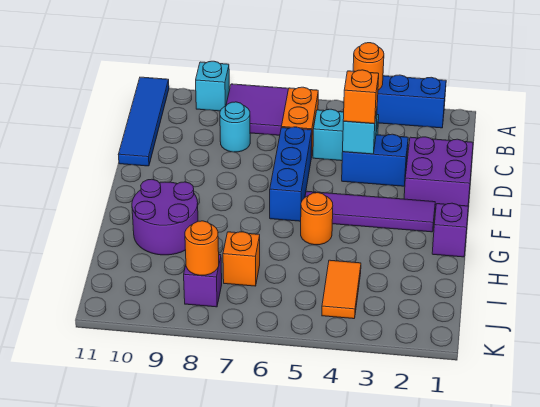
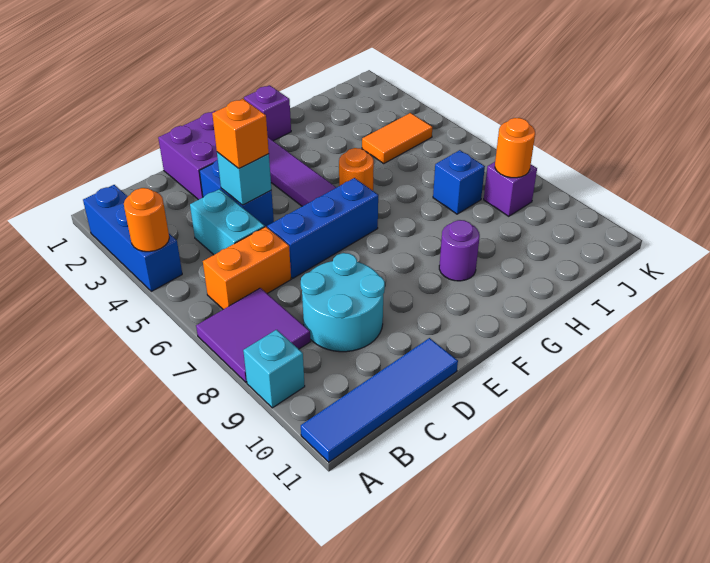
cyan round brick C8 level 1 -> cyan round brick C8:D9 level 1
purple round brick G9:H10 level 1 -> purple round brick G9 level 1
orange brick I7 level 1 -> blue brick I7 level 1

